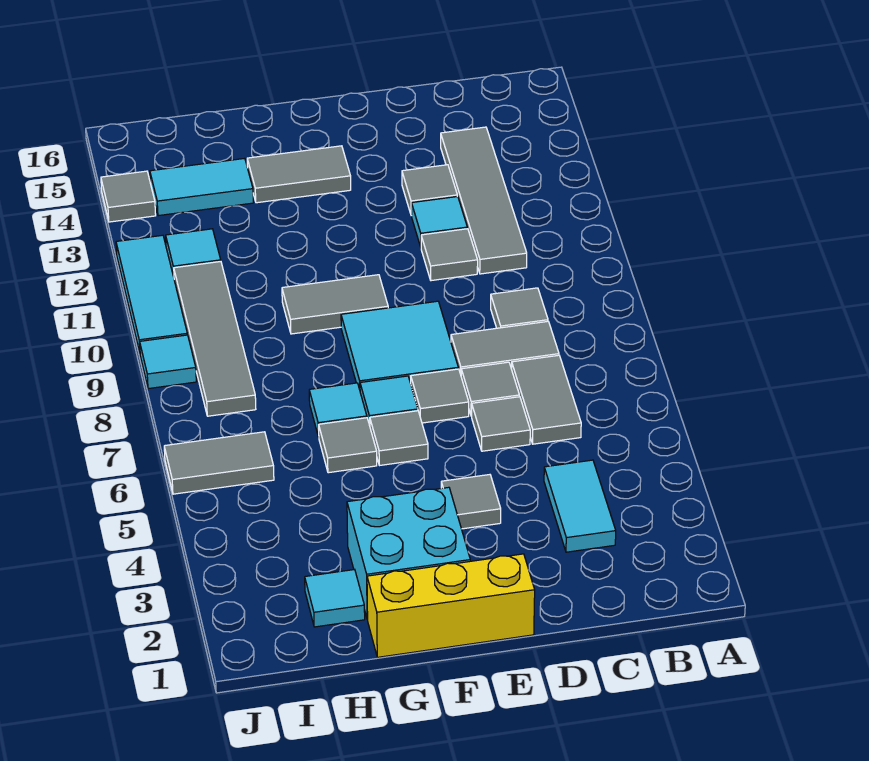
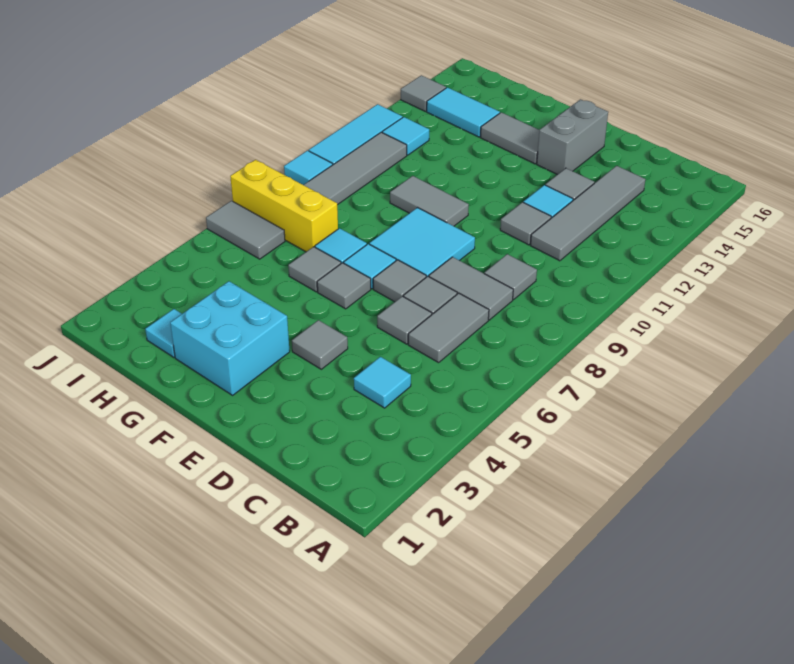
cyan tile C3:C4 level 1 -> cyan tile C4 level 1
yellow brick E1:G1 level 1 -> yellow brick H7:J7 level 1
none -> grey brick E14:E15 level 1

